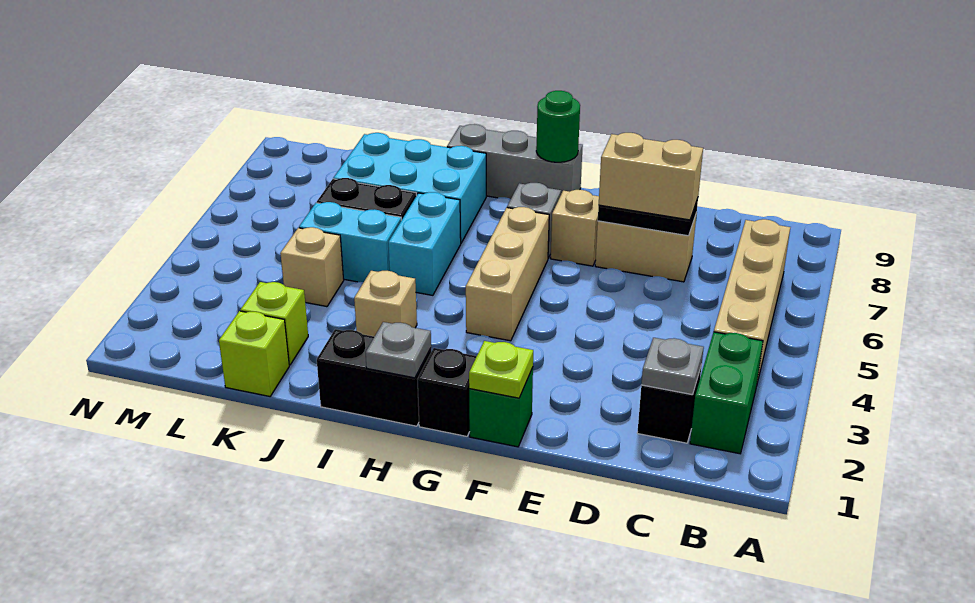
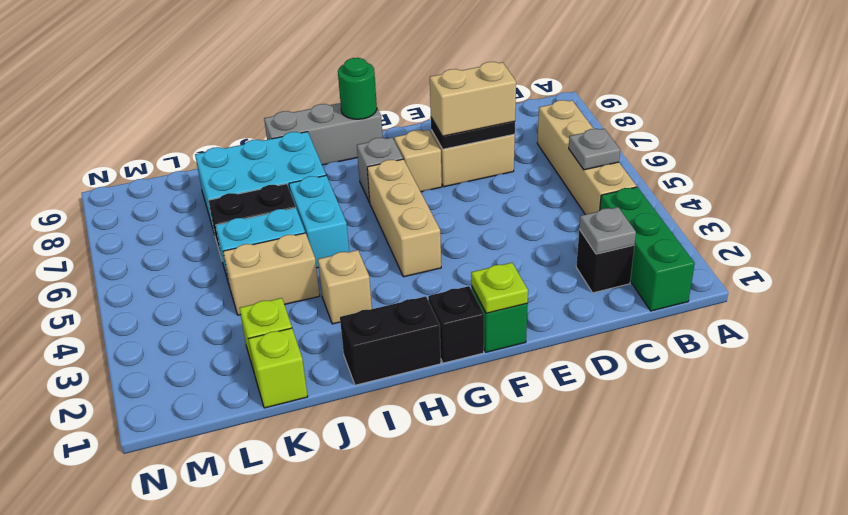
green brick B2:B3 level 1 -> green brick B1:B3 level 1
grey plate H1 level 2 -> grey plate B5 level 2
tan brick K4 level 1 -> tan brick J4:K4 level 1

